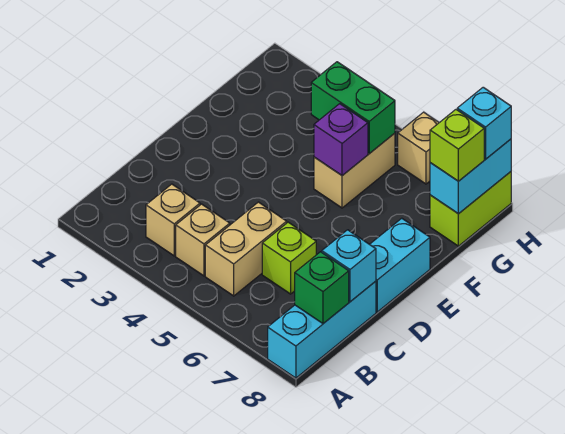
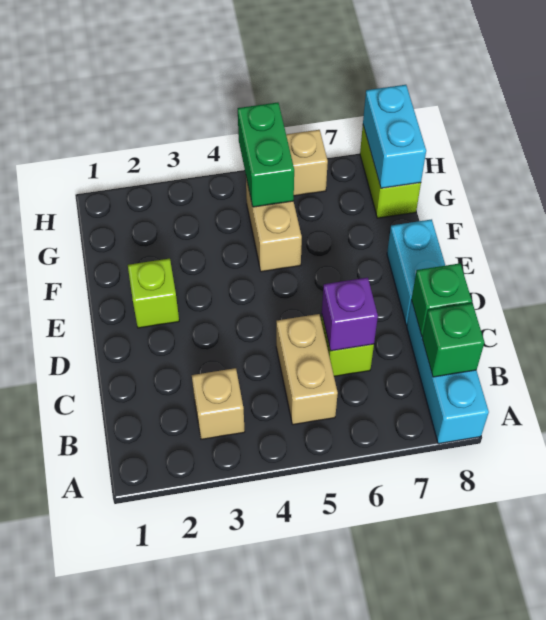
tan brick B4 level 1 -> none
cyan brick C8 level 2 -> green brick C8 level 2
purple brick F5 level 2 -> purple brick C6 level 2
green brick G4:G5 level 2 -> green brick G5:H5 level 2
lime brick G8 level 3 -> lime brick E2 level 1
cyan brick H8 level 3 -> none

